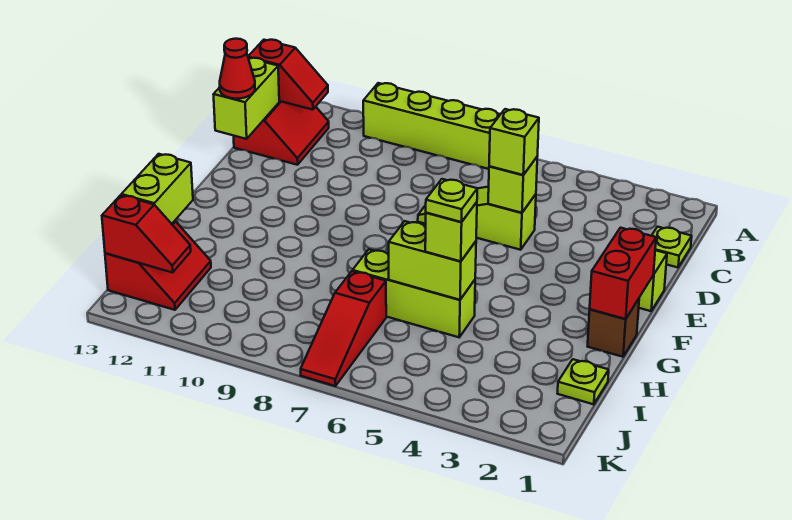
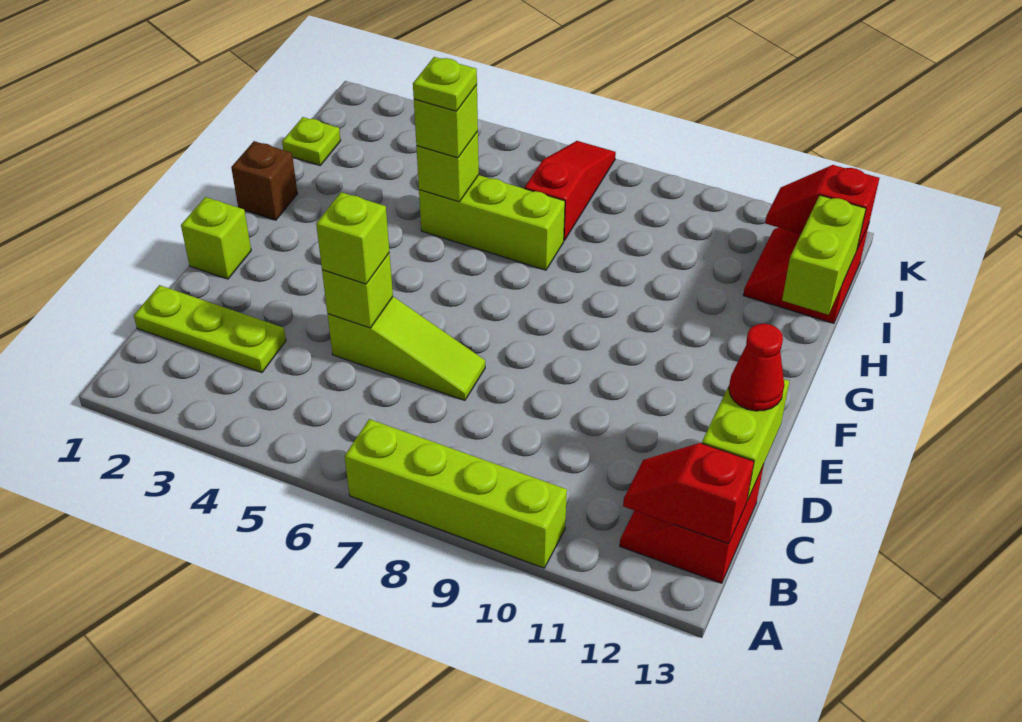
lime plate C1 level 1 -> lime plate C1:C3 level 1
red brick F1:G1 level 2 -> none
lime brick H5:H6 level 2 -> lime brick H5 level 2

